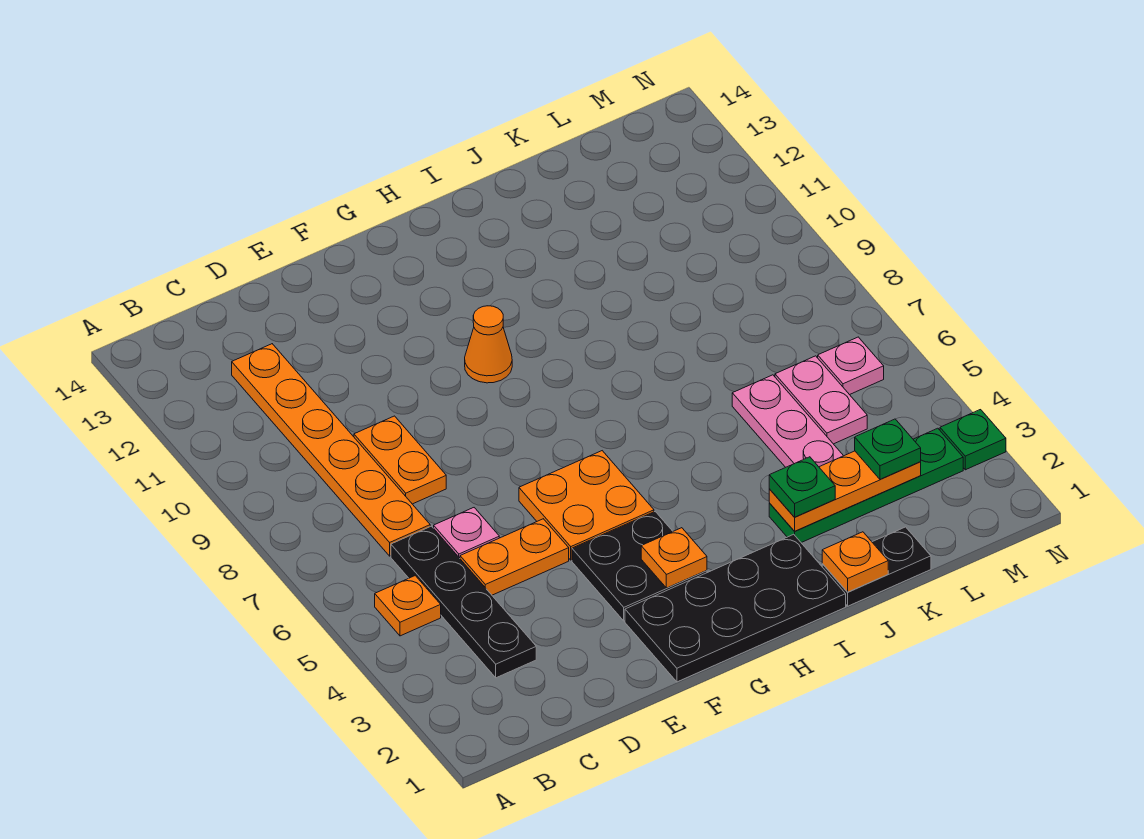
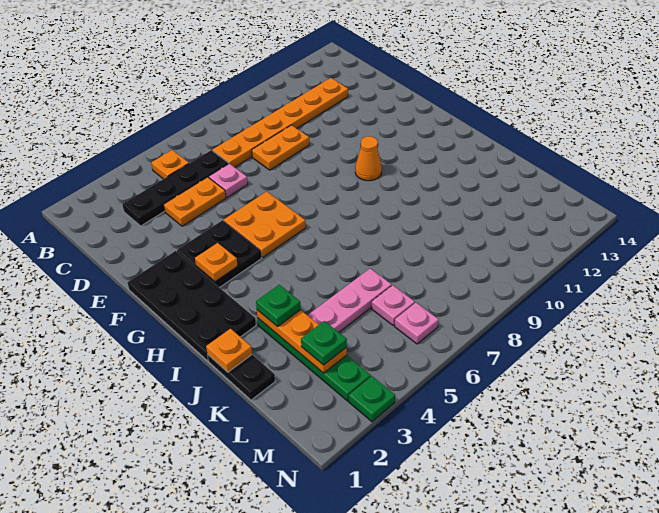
orange plate D5:E5 level 1 -> orange plate D4:D5 level 1
pink plate L5:L6 level 1 -> pink plate L6 level 1

